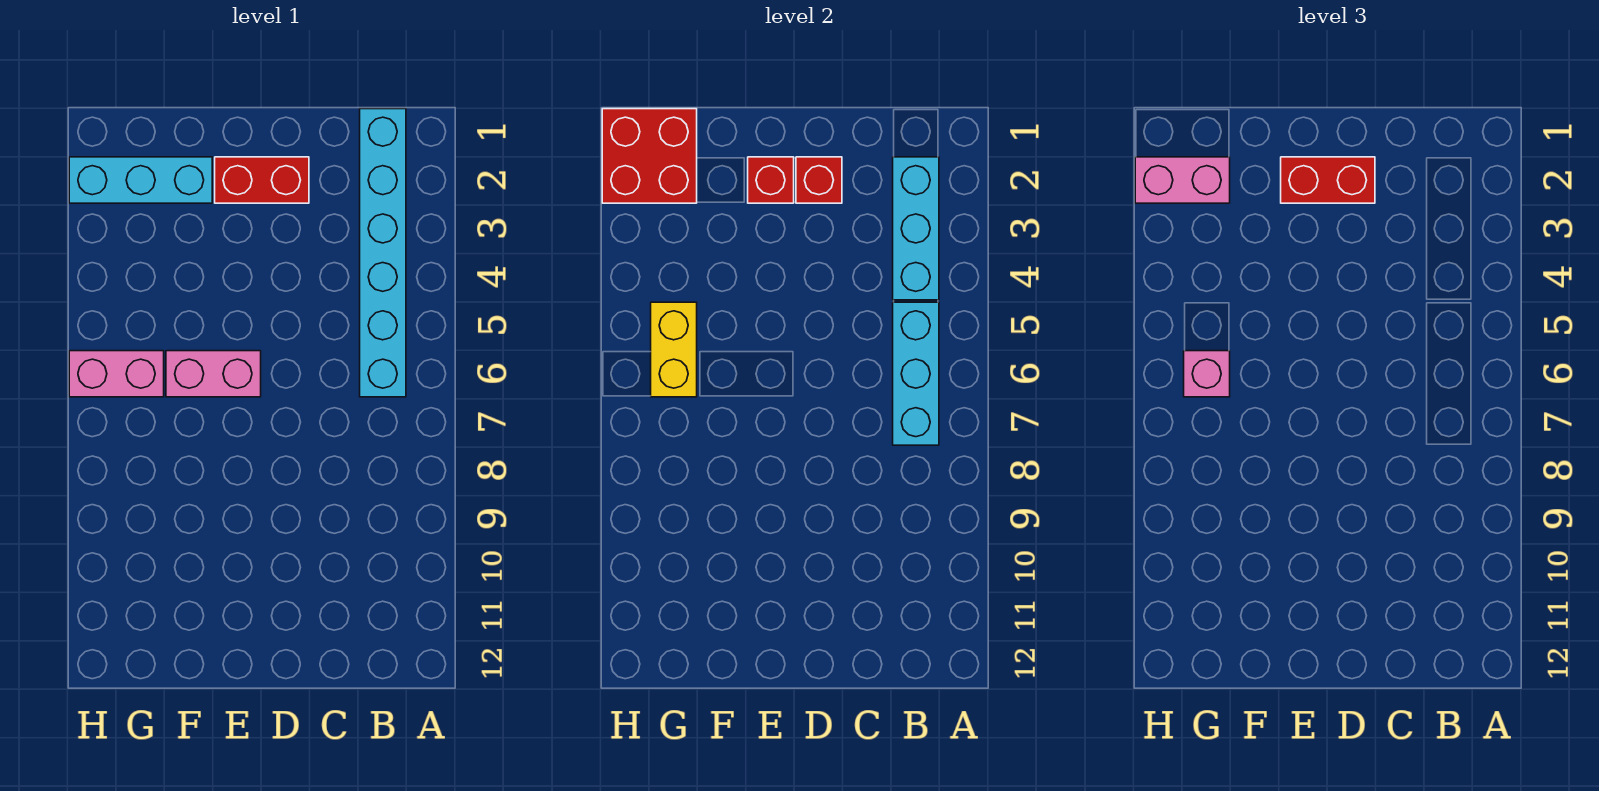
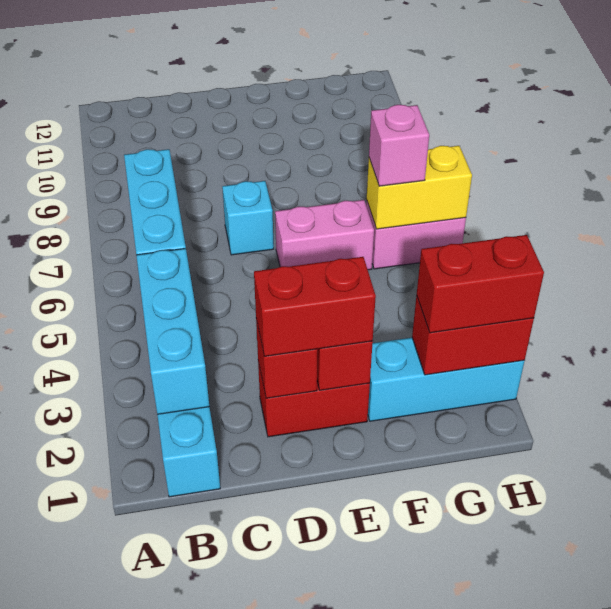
none -> cyan brick D7 level 1
red brick G1:H2 level 2 -> red brick G2:H2 level 2
pink brick G2:H2 level 3 -> red brick G2:H2 level 3
yellow brick G5:G6 level 2 -> yellow brick G6:H6 level 2

